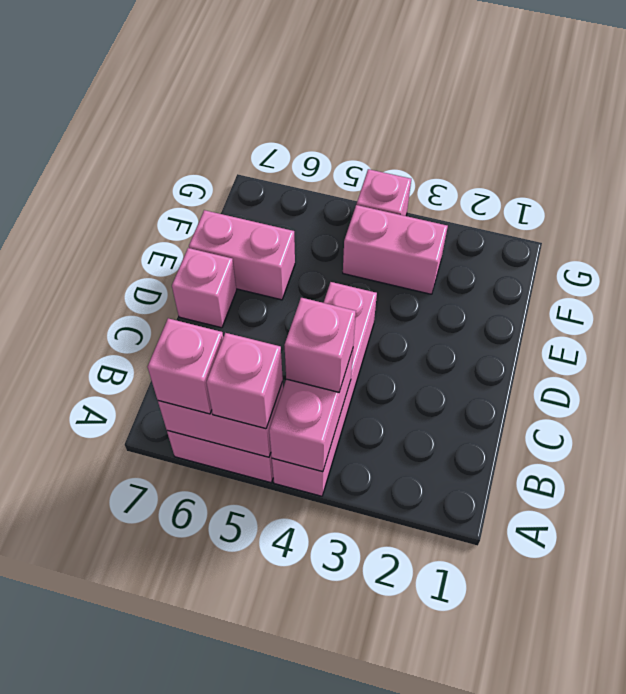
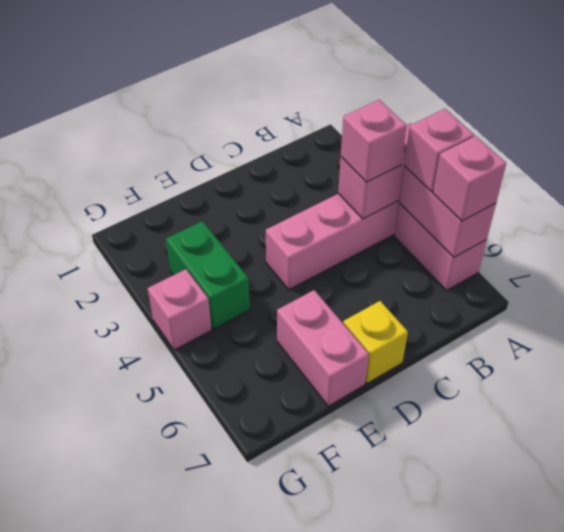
pink brick D7 level 1 -> yellow brick D7 level 1
pink brick F3:F4 level 1 -> green brick F3:F4 level 1

